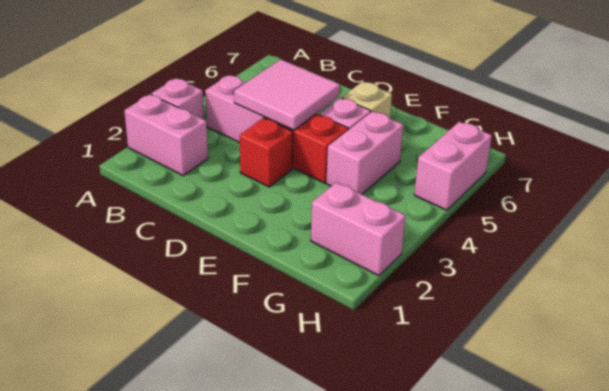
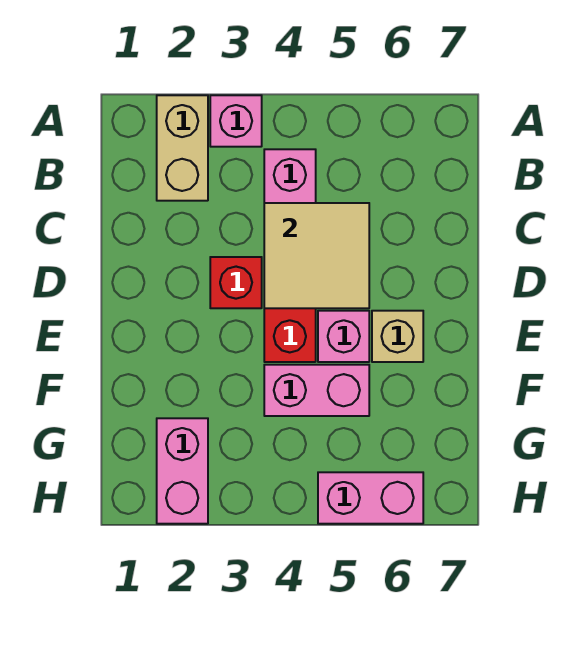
pink brick A2:B2 level 1 -> tan brick A2:B2 level 1
pink tile C4:D5 level 2 -> tan tile C4:D5 level 2

